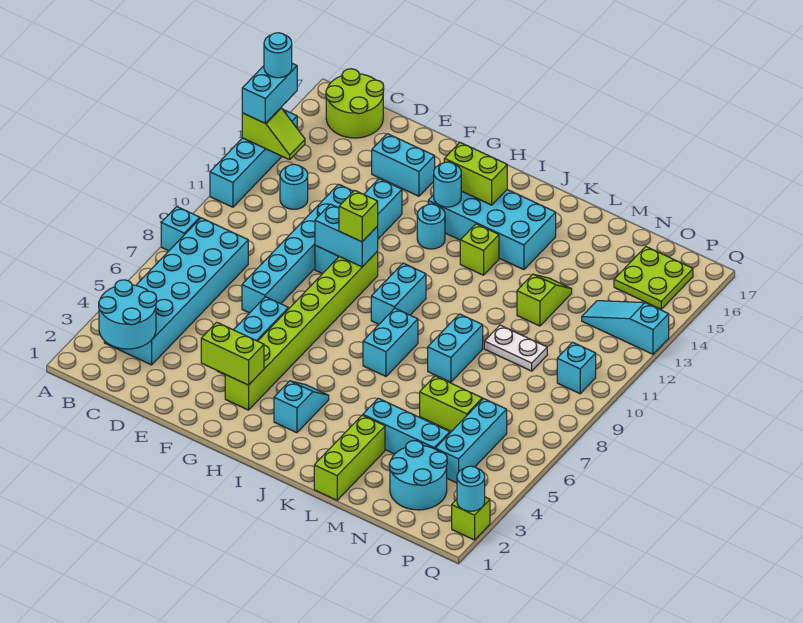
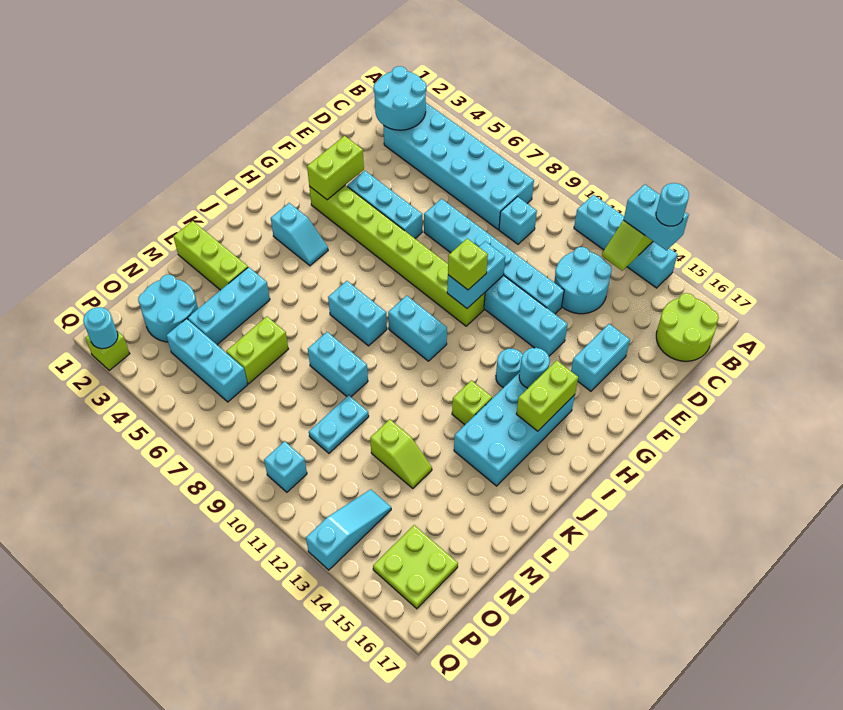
cyan brick A8 level 1 -> cyan brick C9 level 1
cyan round brick C12 level 1 -> cyan round brick C12:D13 level 1
white plate M10:N10 level 1 -> cyan plate M10:N10 level 1

